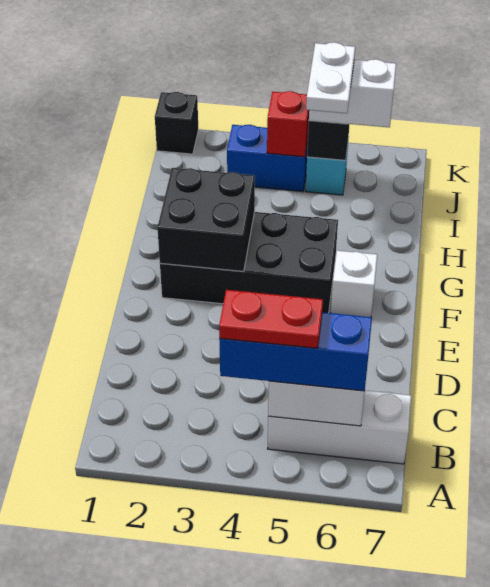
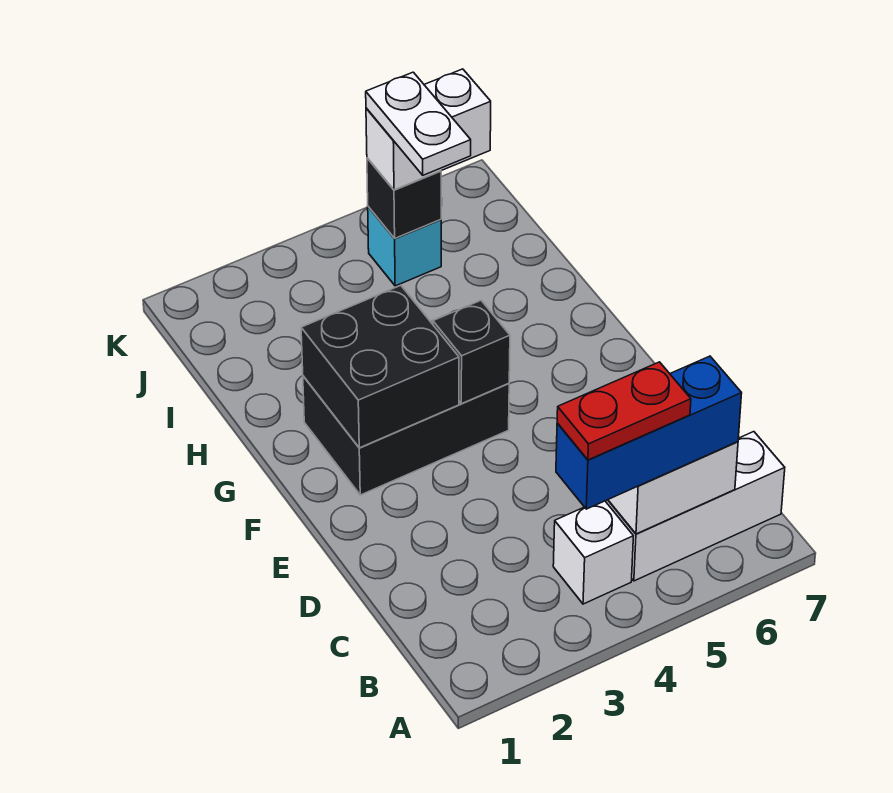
black brick F2:G5 level 1 -> black brick F2:G4 level 1
white brick F6 level 1 -> white brick B4 level 1
blue brick J3:J4 level 1 -> none
red brick J4 level 2 -> none
black brick K1 level 1 -> black brick F4 level 2

